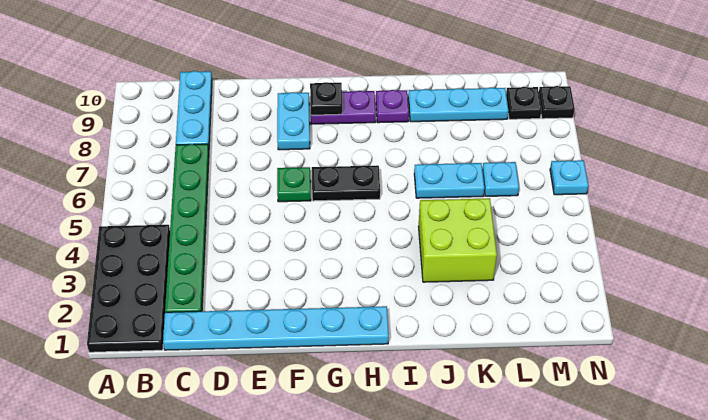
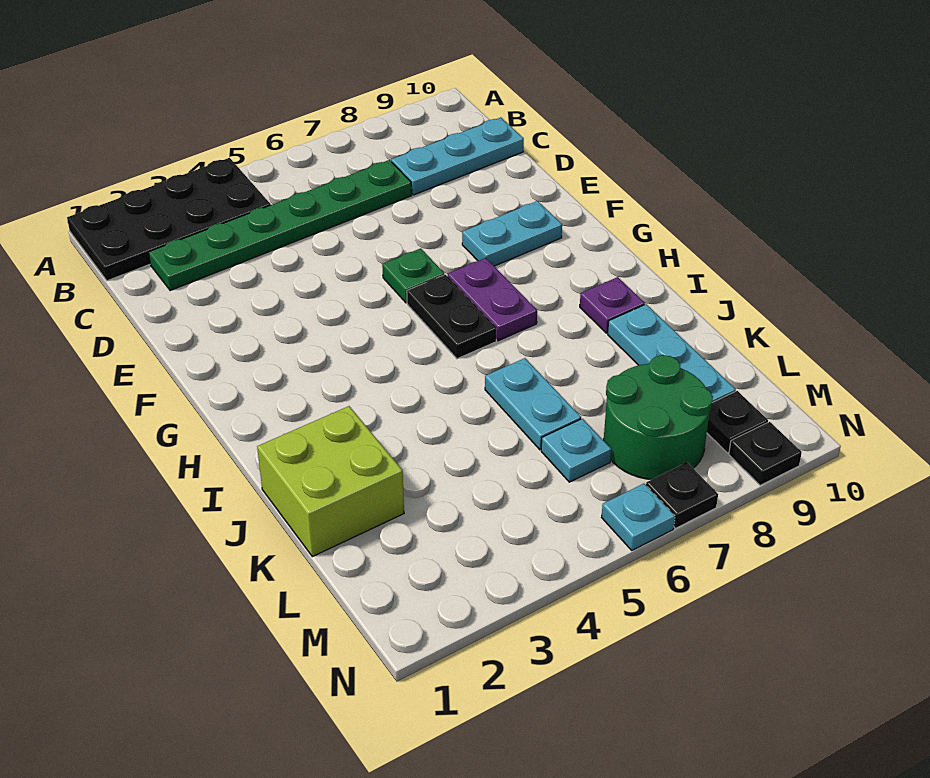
cyan plate C1:H1 level 1 -> none
purple plate G9:H9 level 1 -> purple plate G7:H7 level 1
black plate G9 level 2 -> black plate N7 level 1
lime brick J3:K4 level 1 -> lime brick J1:K2 level 1
none -> green round brick L7:M8 level 1

